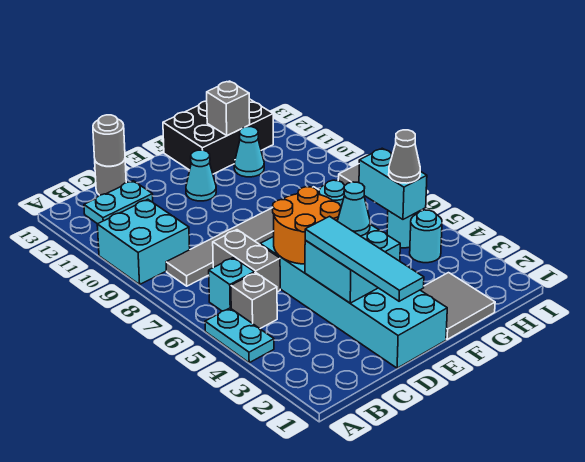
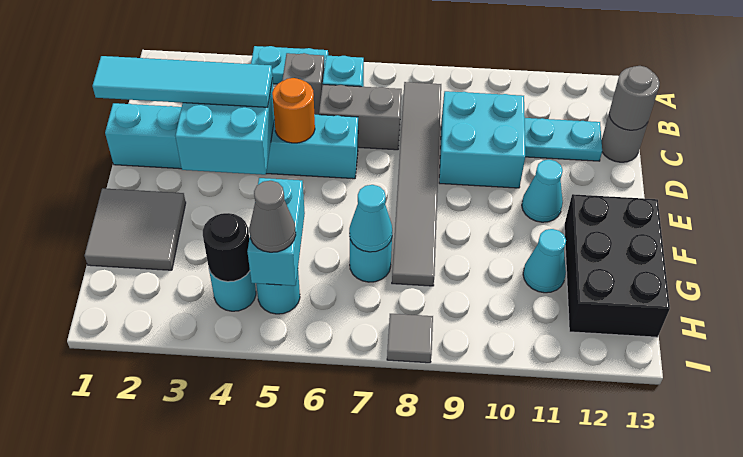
cyan brick A9:B10 level 1 -> cyan brick C9:D10 level 1
cyan plate B12:C12 level 1 -> cyan plate C11:C12 level 1
cyan brick D1:E6 level 1 -> cyan brick D1:D6 level 1
orange round brick D5:E6 level 2 -> orange round brick D5 level 2
cyan cone E4 level 3 -> cyan cone G7 level 2
grey brick G12 level 2 -> none
none -> black round brick H4 level 2
cyan brick H5:H6 level 2 -> cyan brick G5:H5 level 2

